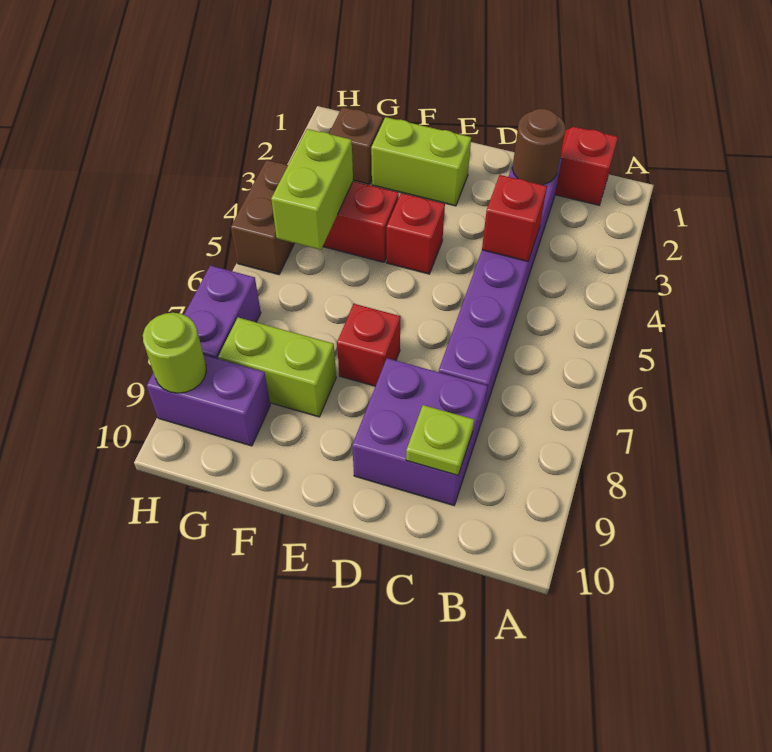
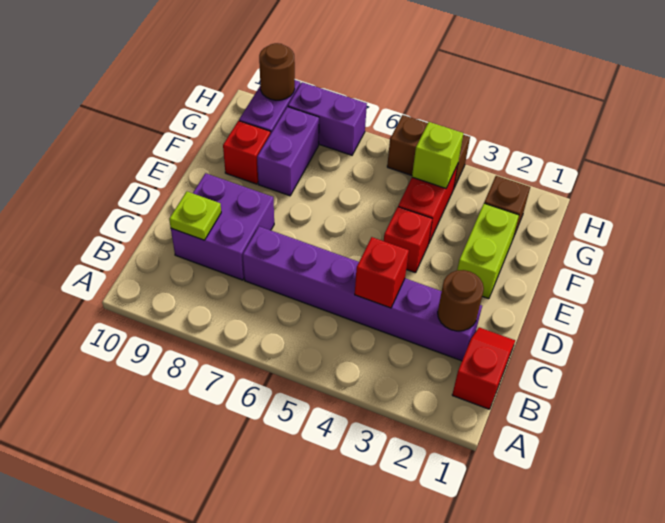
red brick E7 level 1 -> red brick F9 level 1
lime brick F8:G8 level 1 -> purple brick F8:G8 level 1
lime brick G4:G5 level 2 -> lime brick G4 level 2
lime round brick H9 level 2 -> brown round brick H9 level 2

